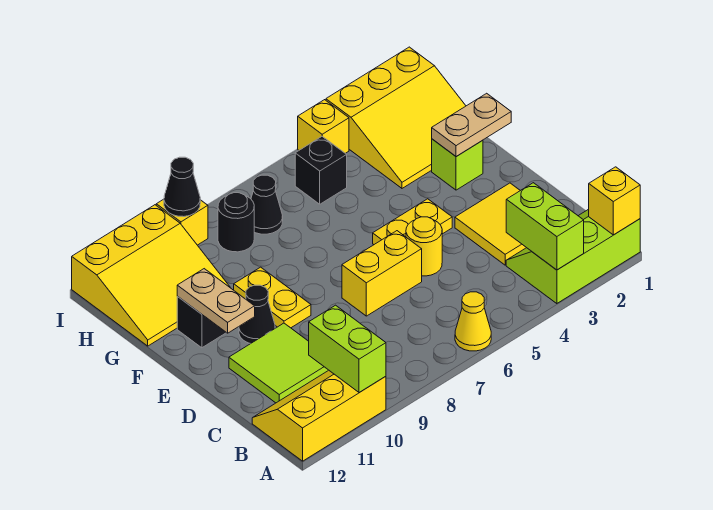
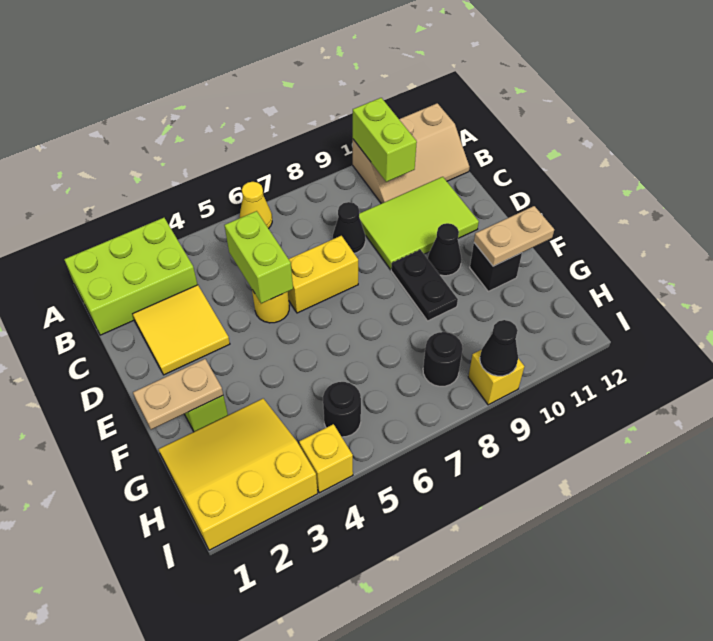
lime slope A1:B3 level 1 top A -> lime brick A1:B3 level 1
yellow brick A1 level 2 -> none
lime brick A3:B3 level 2 -> lime brick C5:D5 level 2
yellow slope A10:B12 level 1 top A -> tan slope A10:B12 level 1 top A
lime tile C10:D11 level 1 -> lime tile C9:D11 level 1
yellow plate E4:E5 level 1 -> none
yellow plate E9:F9 level 1 -> black plate E9:F9 level 1
tan plate E11:F11 level 2 -> tan plate F11:F12 level 2
yellow slope G10:I12 level 1 top I -> none
black brick H5 level 1 -> black round brick H5 level 1
black cone H7 level 1 -> black cone C8 level 1

